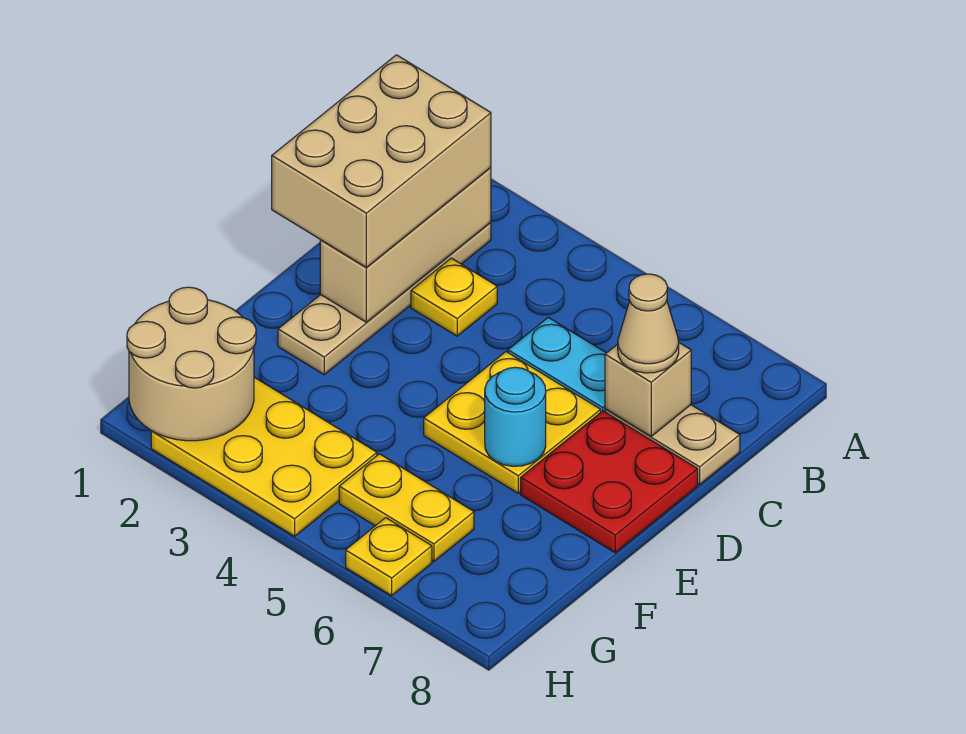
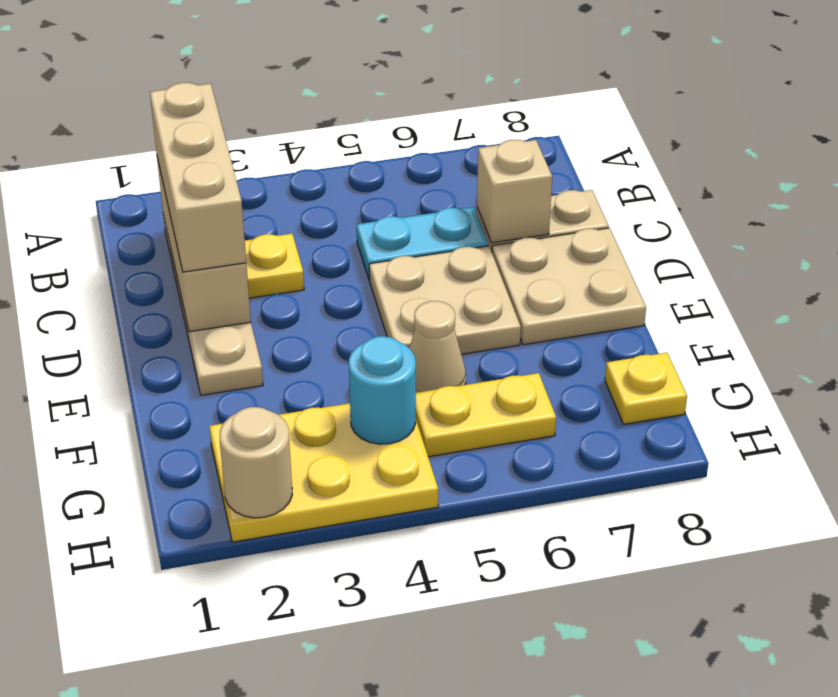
tan brick B1:D2 level 3 -> tan brick B2:D2 level 3
tan cone C7 level 3 -> tan cone F5 level 1
yellow plate D5:E6 level 1 -> tan plate D5:E6 level 1
red plate D7:E8 level 1 -> tan plate D7:E8 level 1
cyan round brick E6 level 2 -> cyan round brick G4 level 2
tan round brick G1:H2 level 2 -> tan round brick H2 level 2
yellow plate H6 level 1 -> yellow plate G8 level 1

